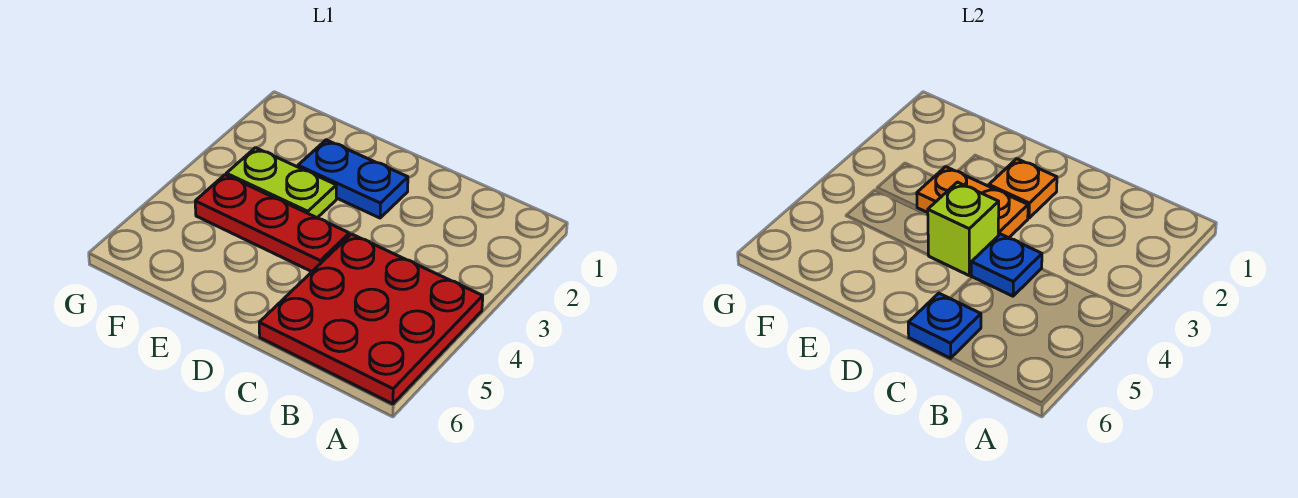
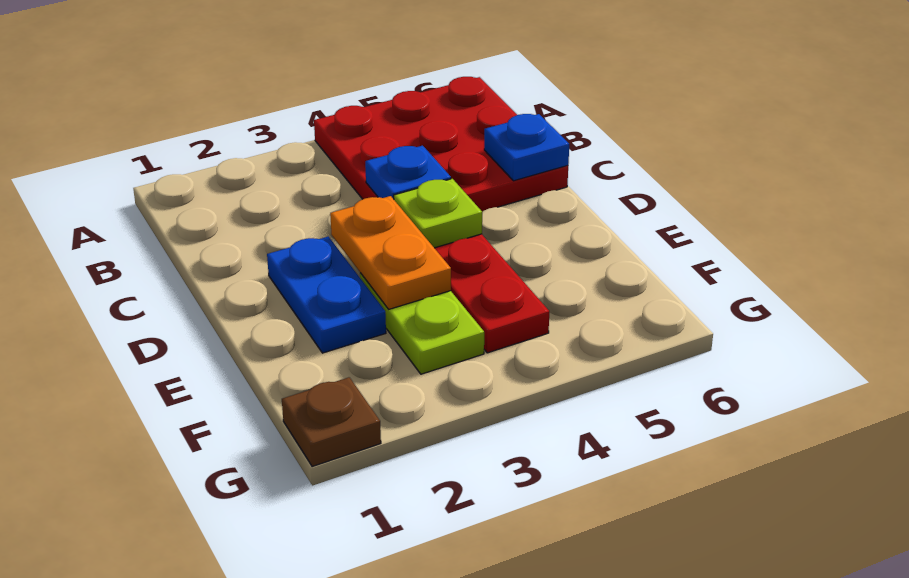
orange plate D2 level 2 -> none
lime brick D4 level 2 -> lime plate D4 level 2
none -> brown plate G1 level 1

